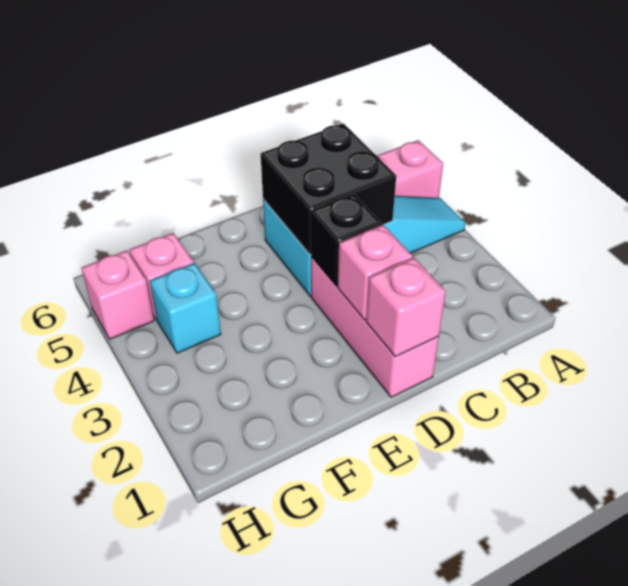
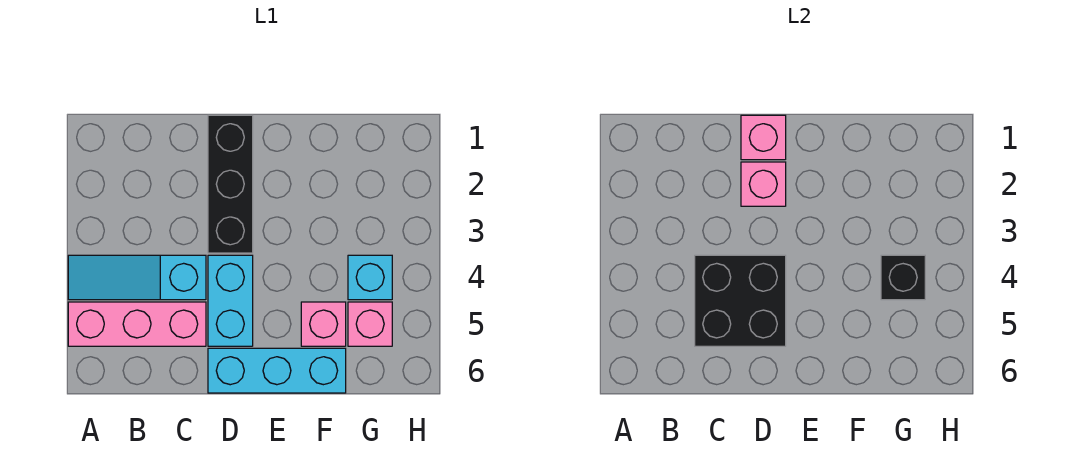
pink brick D1:D3 level 1 -> black brick D1:D3 level 1
black brick D3 level 2 -> black brick G4 level 2
none -> cyan brick D6:F6 level 1
pink brick H5 level 1 -> pink brick F5 level 1

